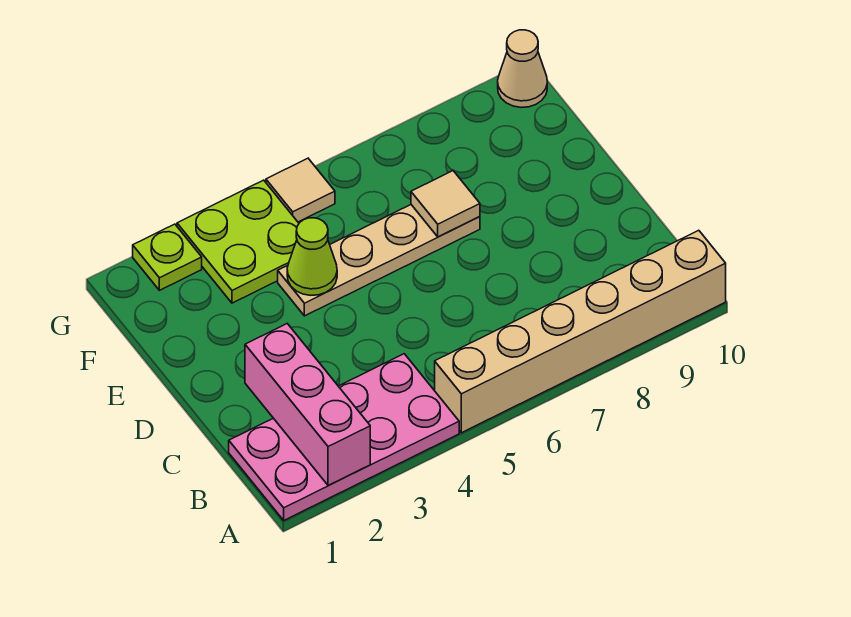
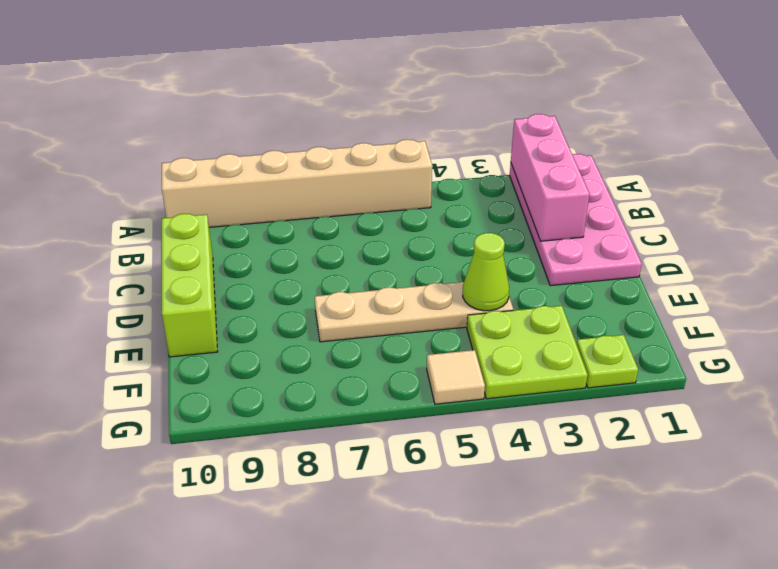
pink plate A1:B4 level 1 -> pink plate A1:D2 level 1
none -> lime brick C10:E10 level 1
tan tile E7 level 2 -> none
tan cone G10 level 1 -> none

